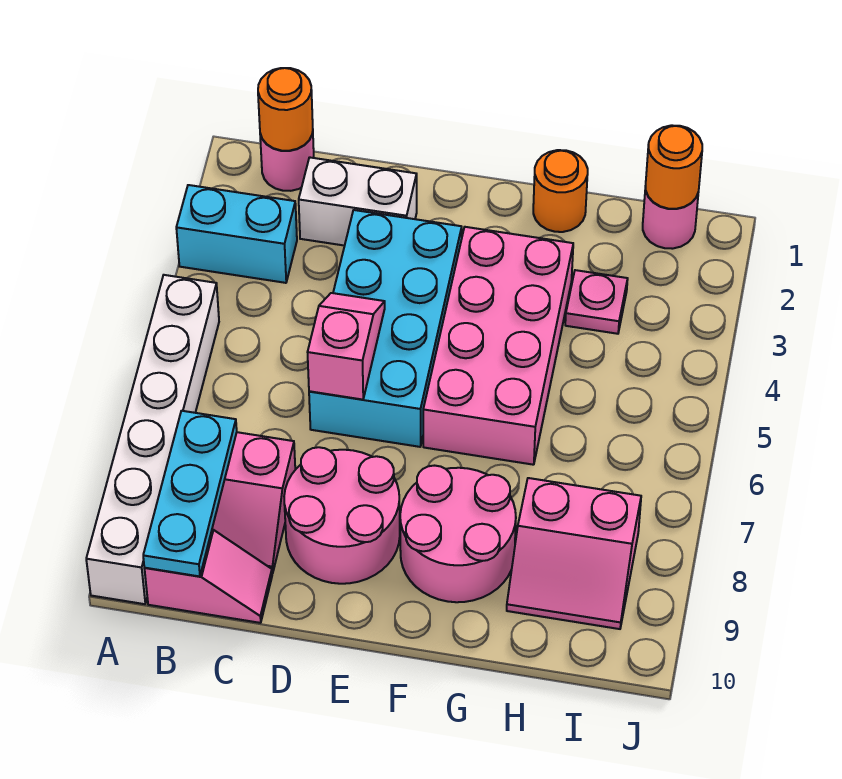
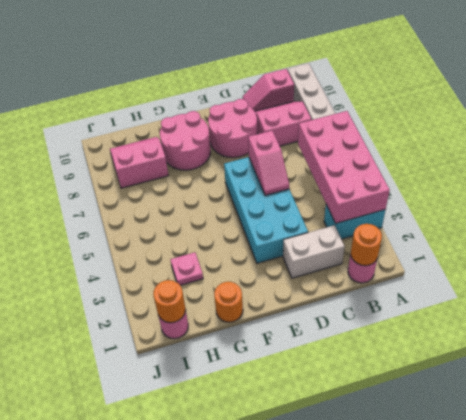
cyan plate B8:B10 level 2 -> none
pink brick F3:G6 level 1 -> pink brick A3:B6 level 2

